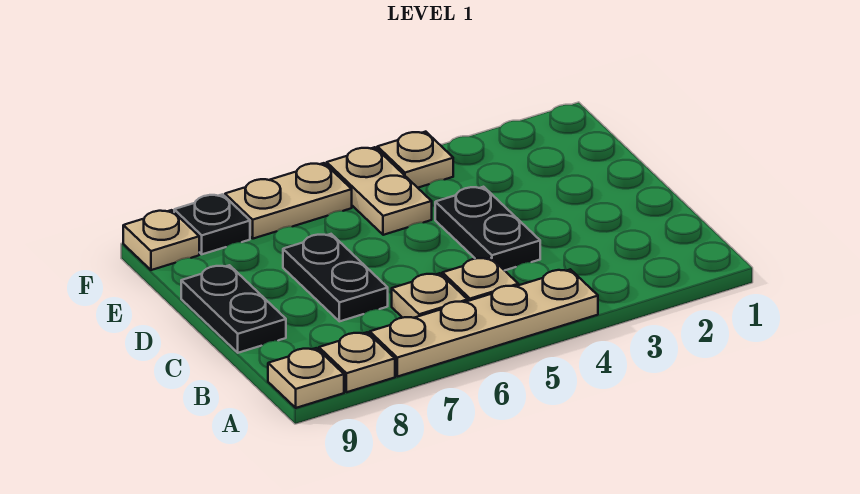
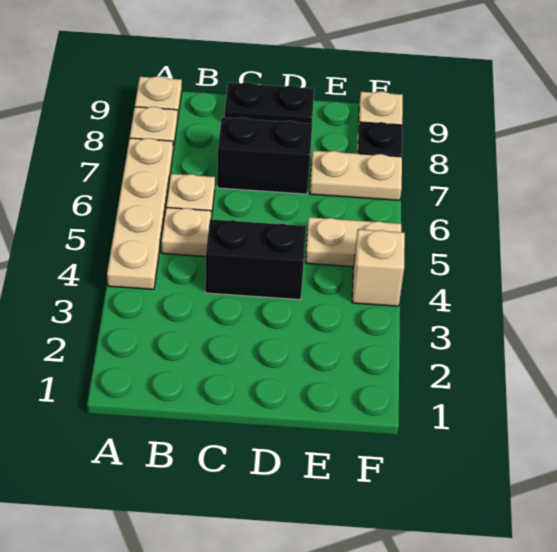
black plate C4:D4 level 1 -> black brick C4:D4 level 1
black plate C7:D7 level 1 -> black brick C7:D7 level 1
tan plate F4 level 1 -> tan brick F4 level 1
tan plate F6:F7 level 1 -> tan plate E7:F7 level 1

